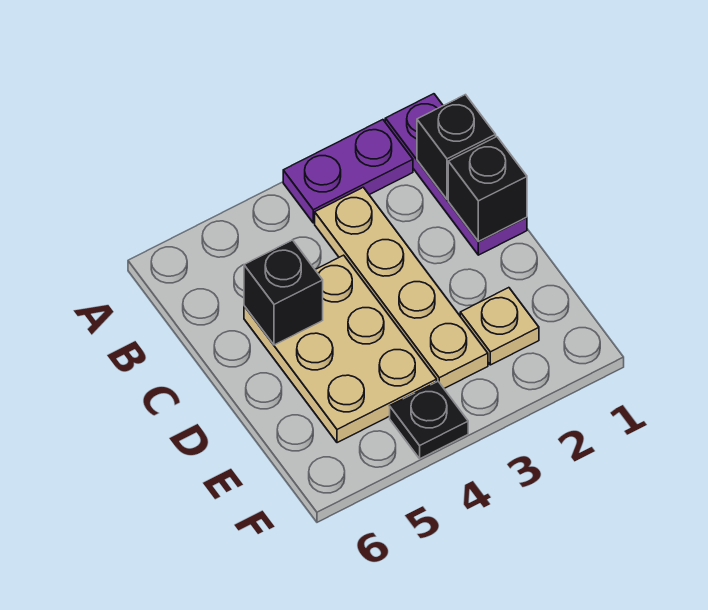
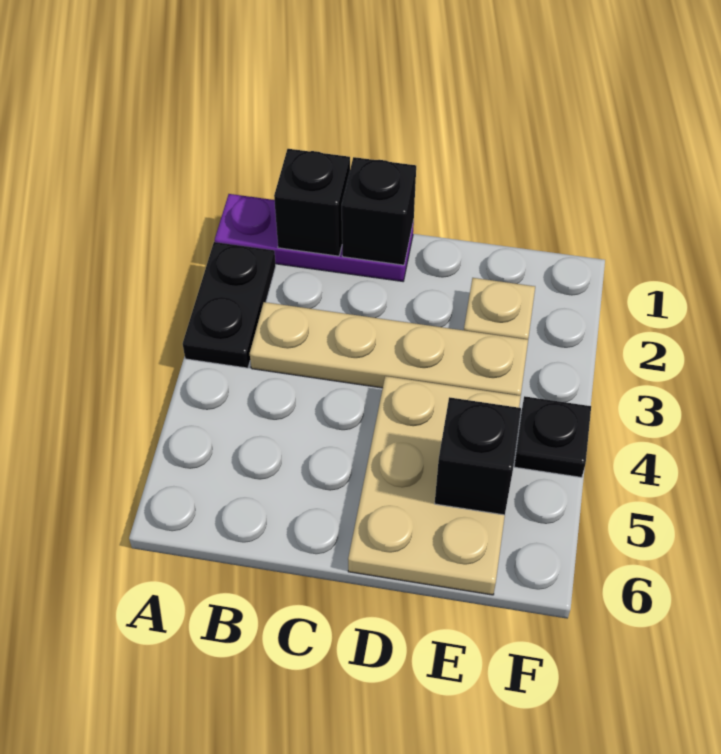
purple plate A2:A3 level 1 -> black plate A2:A3 level 1
tan plate C4:E5 level 1 -> tan plate D4:E6 level 1
black brick C5 level 2 -> black brick E5 level 2

